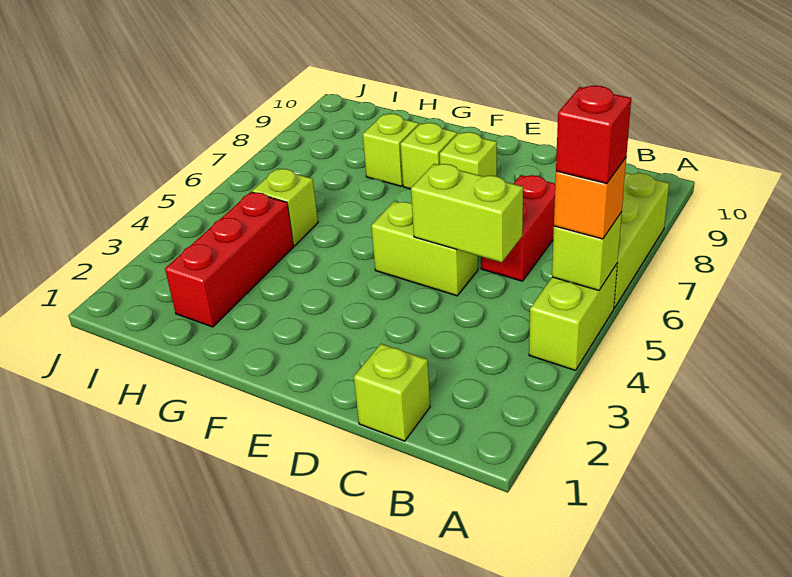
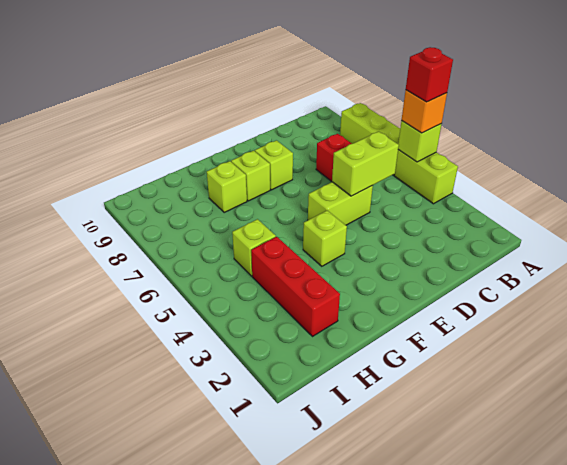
lime brick C1 level 1 -> lime brick F4 level 1

